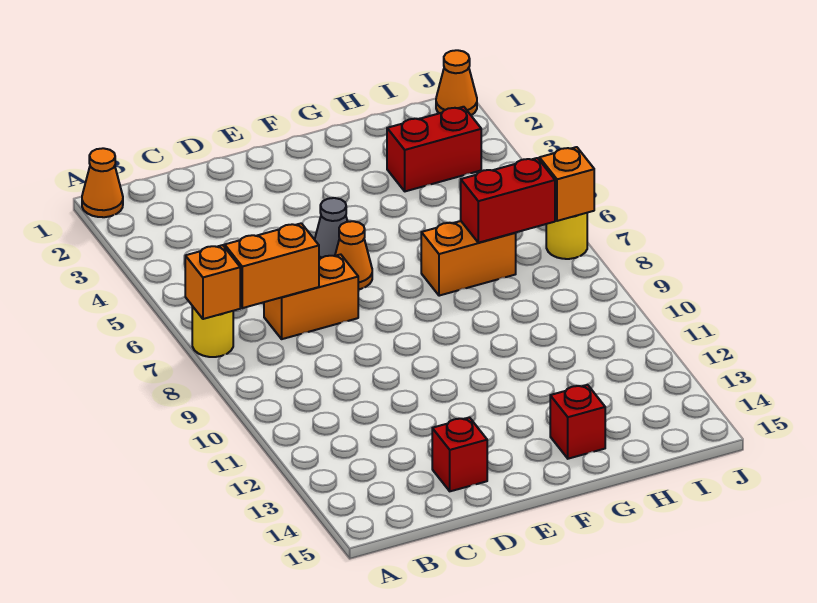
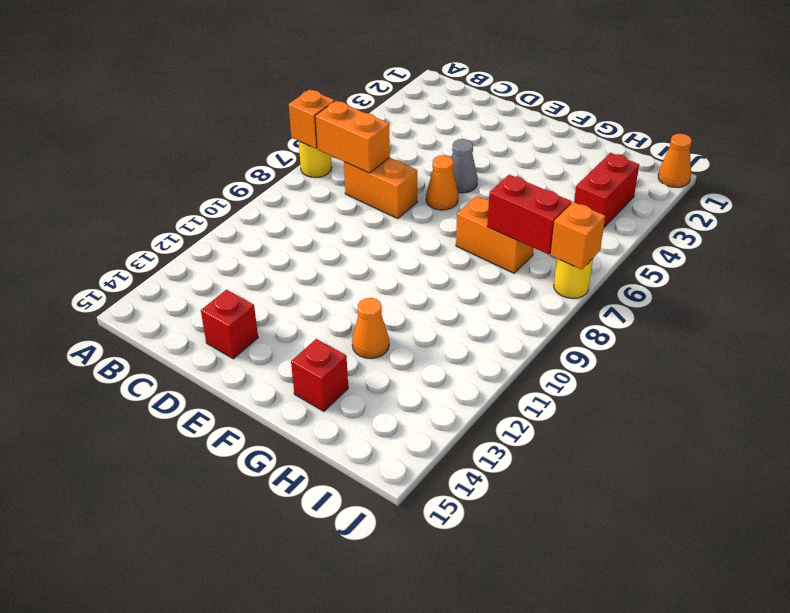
orange cone A1 level 1 -> orange cone G12 level 1
red brick H3:I3 level 1 -> red brick I3:I4 level 1

